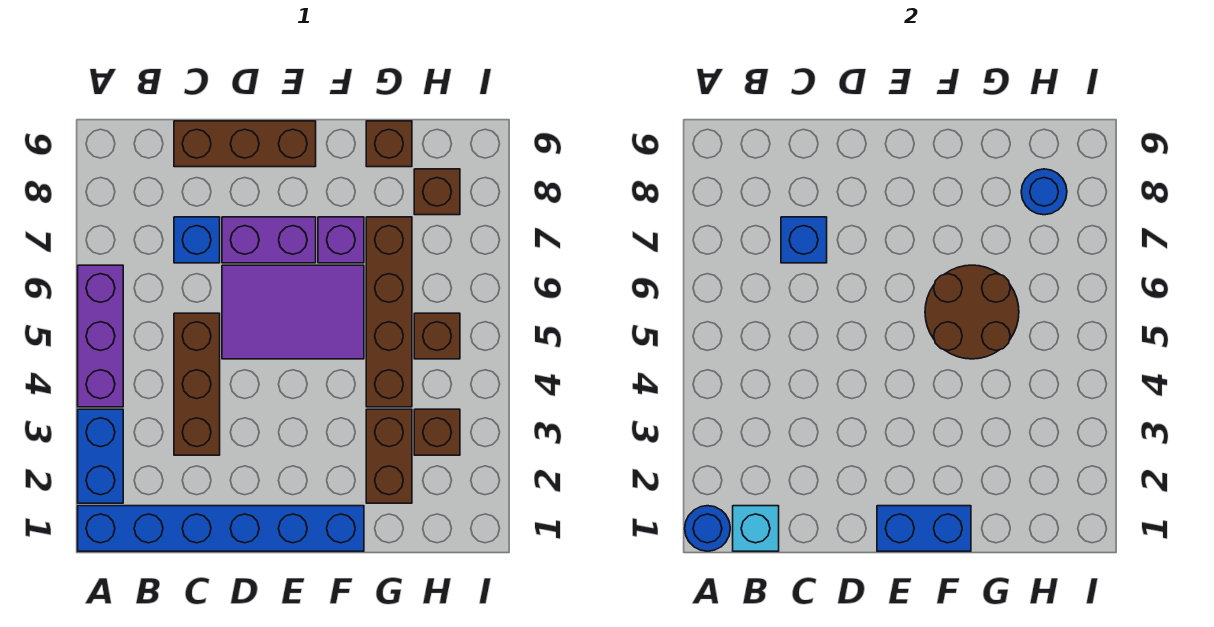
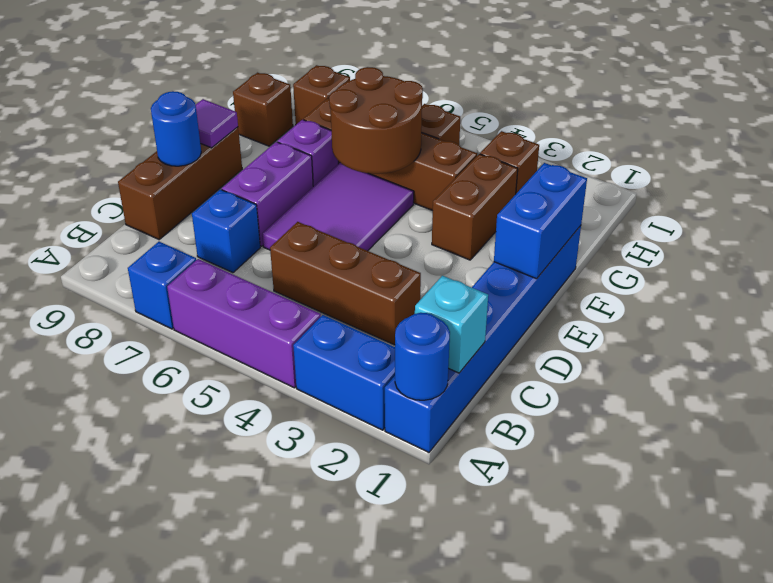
blue brick C7 level 2 -> blue brick A7 level 1
none -> purple tile E9 level 2
brown brick G2:G3 level 1 -> brown brick F3:G3 level 1
blue round brick H8 level 2 -> blue round brick D9 level 2

